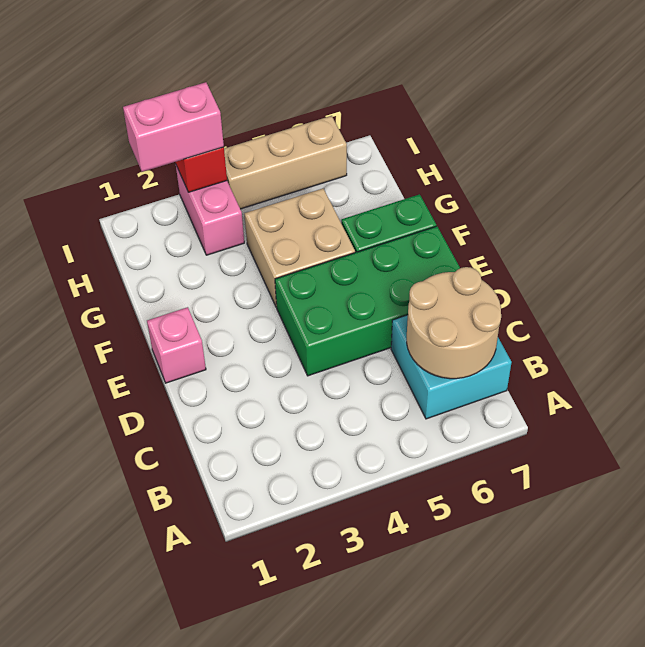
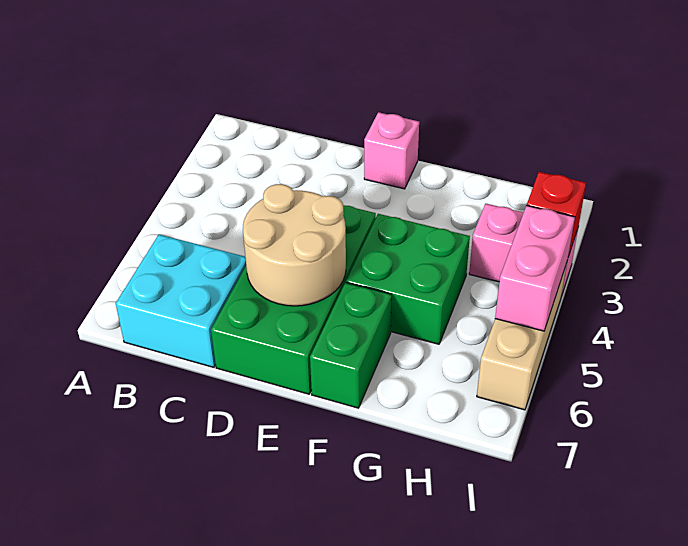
tan round brick B6:C7 level 2 -> tan round brick D5:E6 level 2
tan brick F4:G5 level 1 -> green brick F4:G5 level 1
pink brick I2:I3 level 3 -> pink brick I4:I5 level 2

